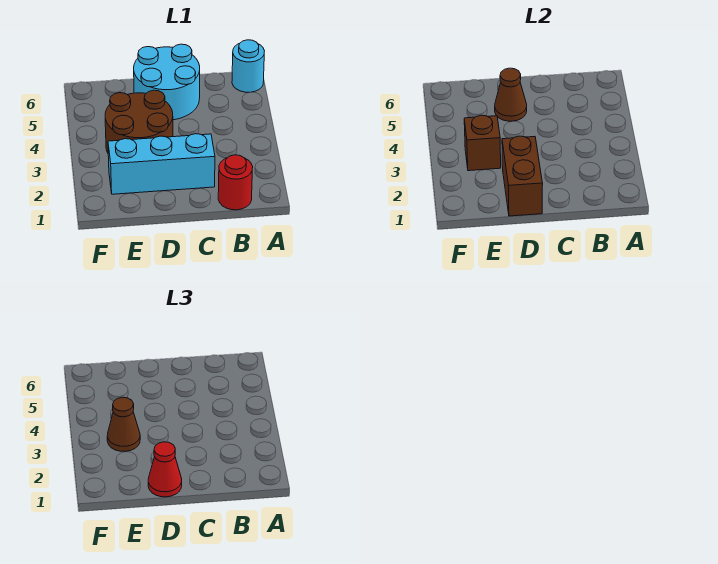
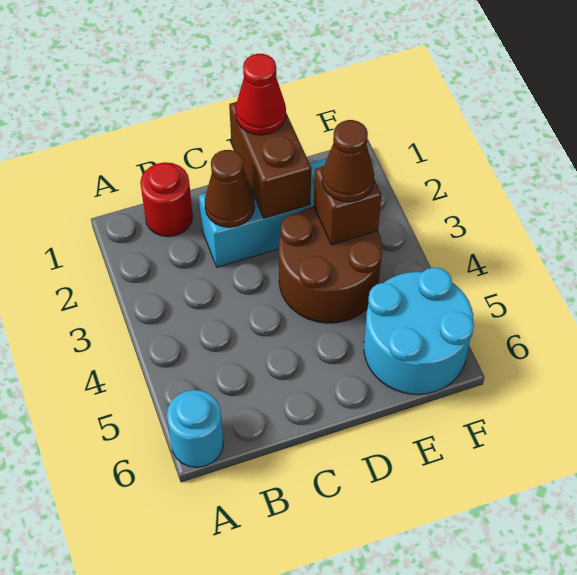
cyan round brick C5:D6 level 1 -> cyan round brick E5:F6 level 1
brown cone D5 level 2 -> brown cone C2 level 2

